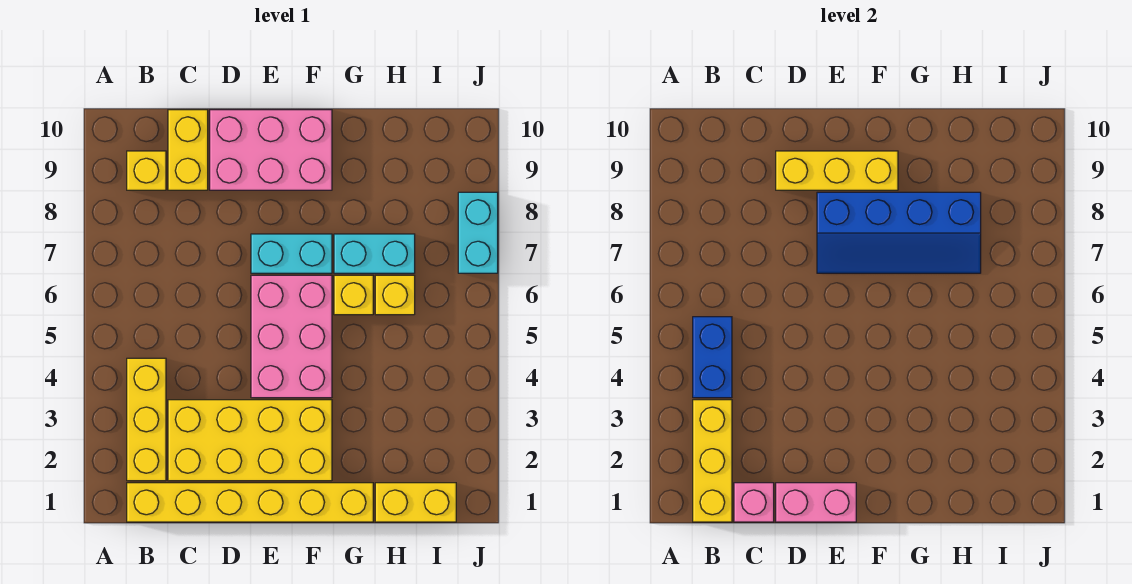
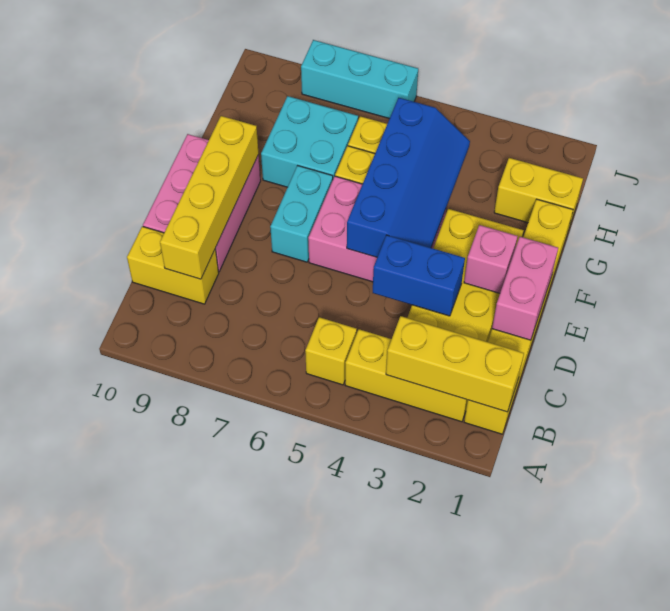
blue brick B4:B5 level 2 -> blue brick D3:D4 level 2
yellow brick B9 level 1 -> yellow brick B5 level 1
pink brick C1 level 2 -> pink brick E2 level 2
yellow brick D9:F9 level 2 -> yellow brick C9:F9 level 2
blue slope E7:H8 level 2 top 8 -> blue slope E4:H5 level 2 top 5
cyan brick G7:H7 level 1 -> cyan brick G7:H8 level 1
yellow brick H1:I1 level 1 -> yellow brick H1:H2 level 1
cyan brick J7:J8 level 1 -> cyan brick J6:J8 level 1

